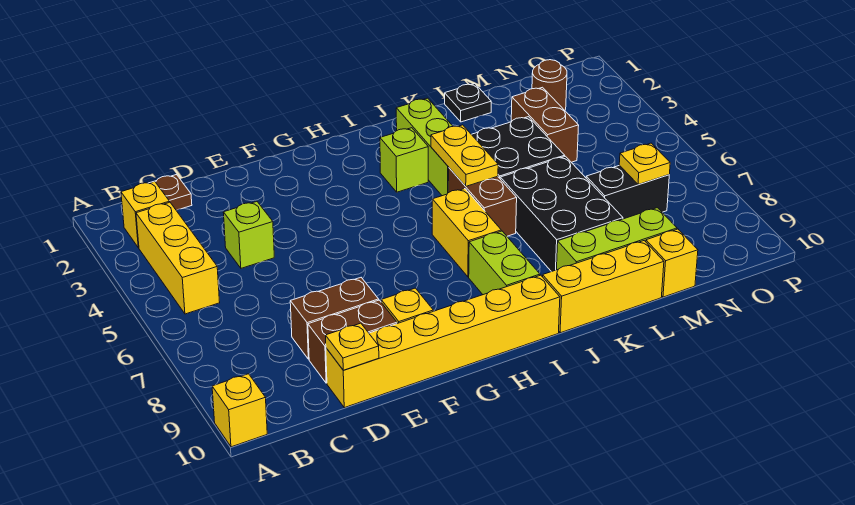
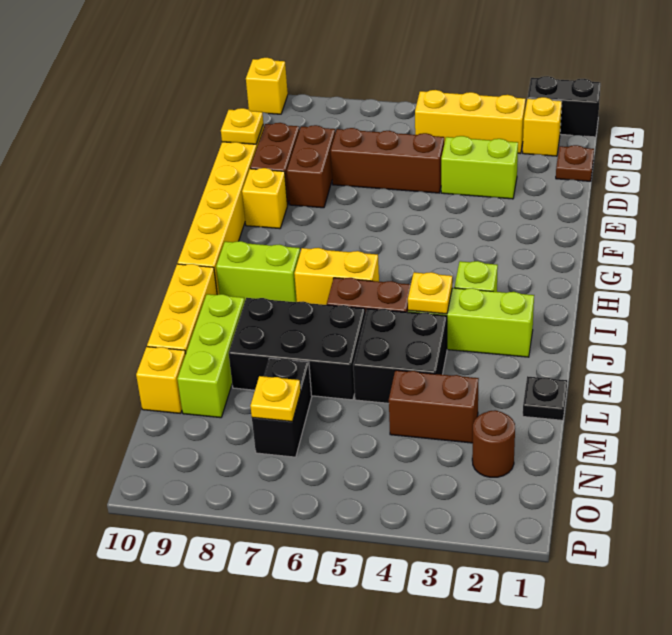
none -> black brick A1:A2 level 1
lime brick D4 level 1 -> lime brick D3:D4 level 1
none -> brown brick D5:D7 level 1
yellow plate J4:J5 level 2 -> yellow plate J4 level 2

